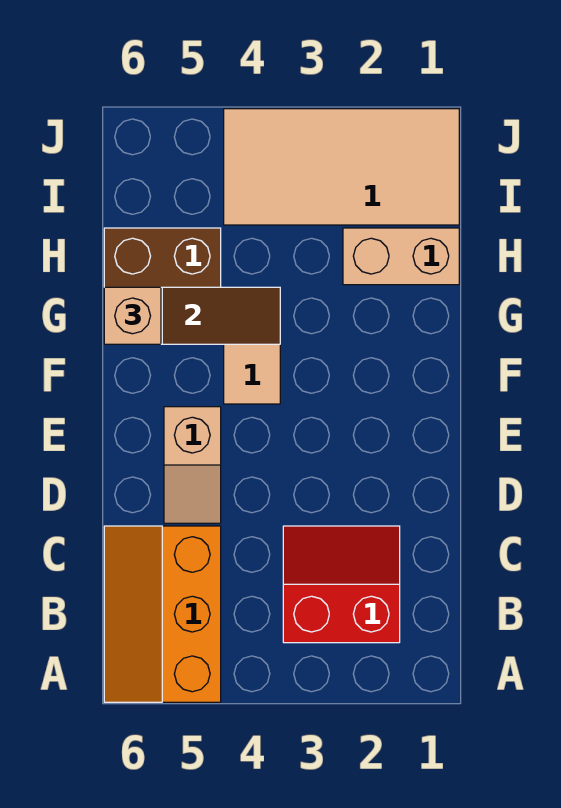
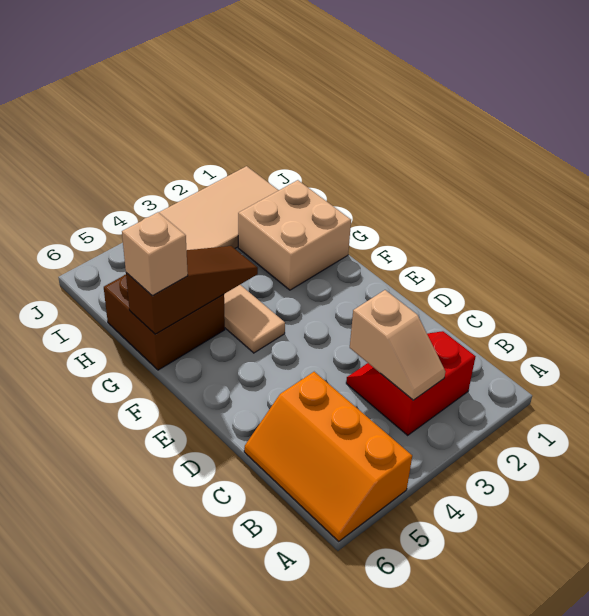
tan slope D5:E5 level 1 top E -> tan slope B3:C3 level 2 top C
tan brick H1:H2 level 1 -> tan brick G1:H2 level 1

